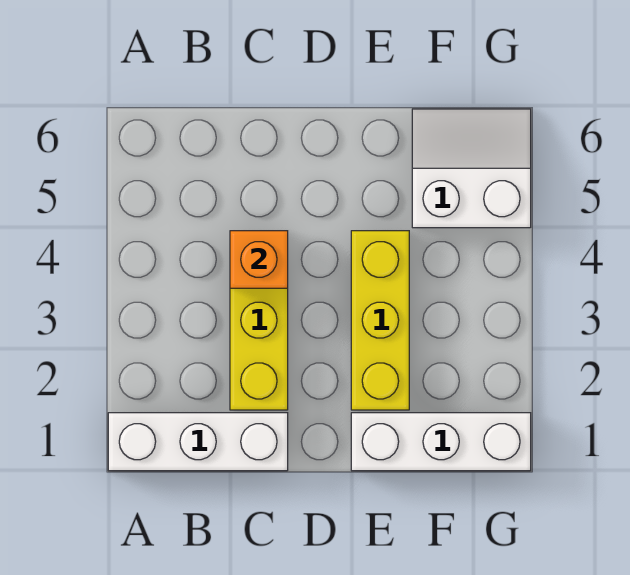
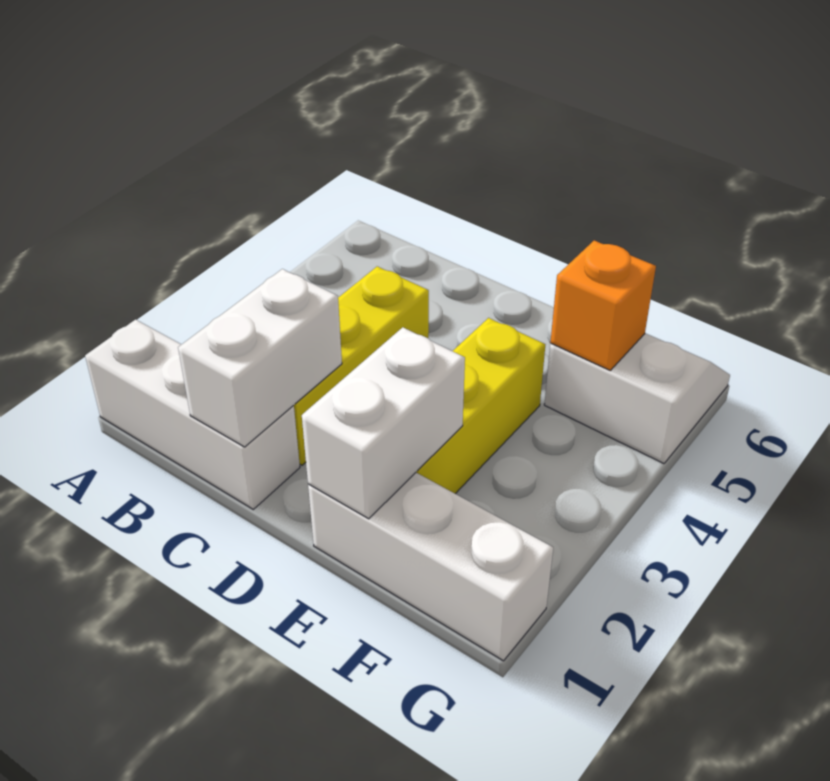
none -> white brick C1:C2 level 2
orange brick C4 level 2 -> orange brick F5 level 2
none -> white brick E1:E2 level 2

